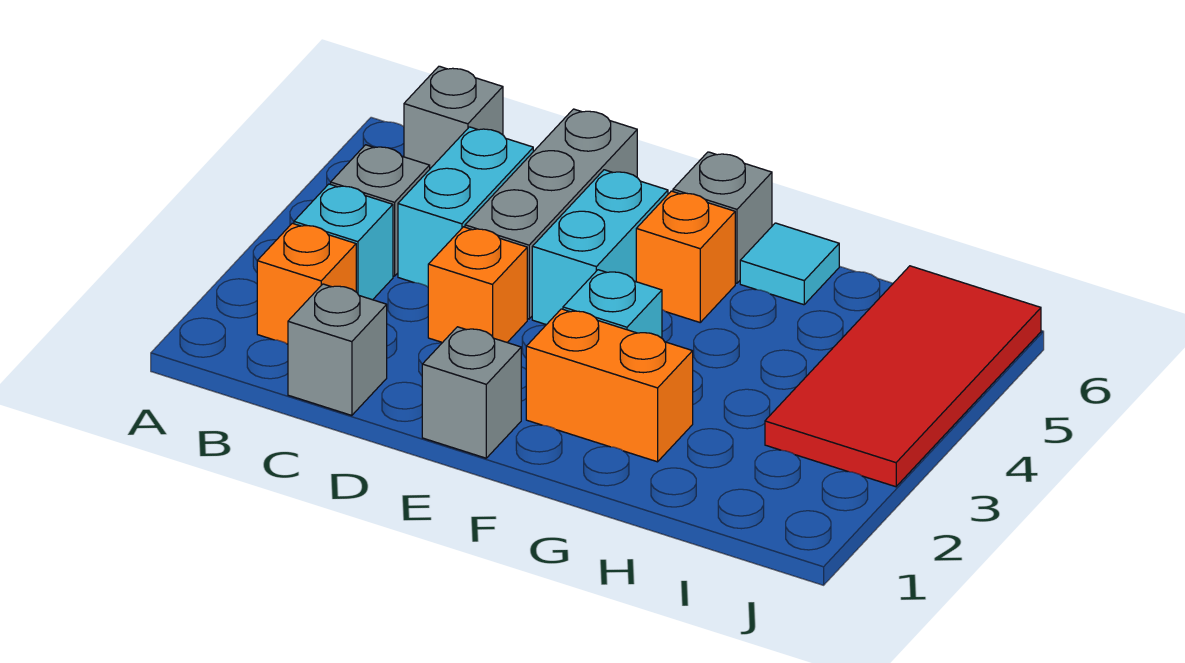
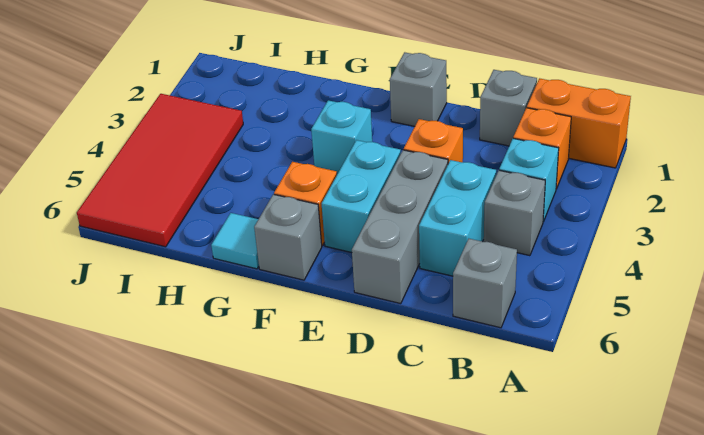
orange brick F2:G2 level 1 -> orange brick A1:B1 level 1

